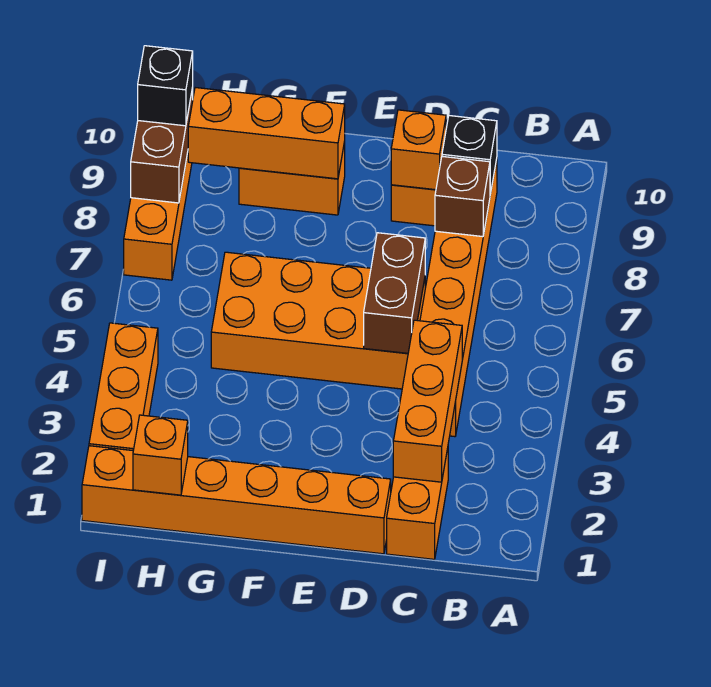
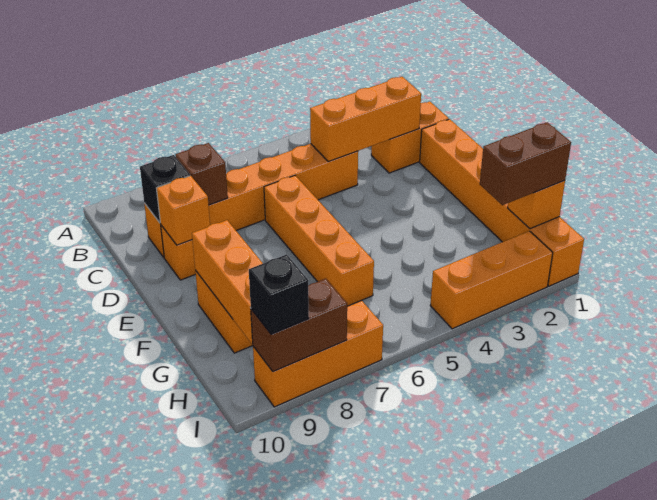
orange brick D5:G6 level 1 -> orange brick D6:G6 level 1
brown brick D5:D6 level 2 -> brown brick H1:H2 level 3

